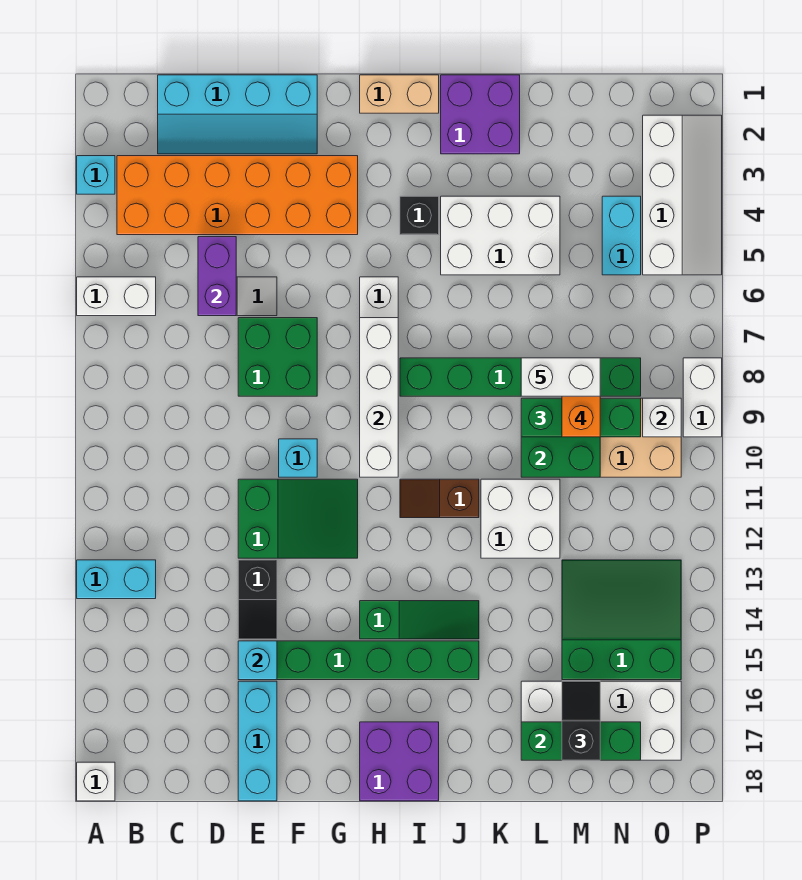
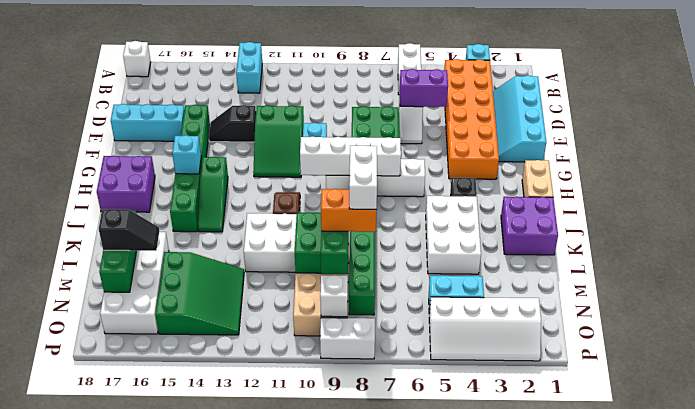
cyan brick E15 level 2 -> cyan brick H15 level 2

